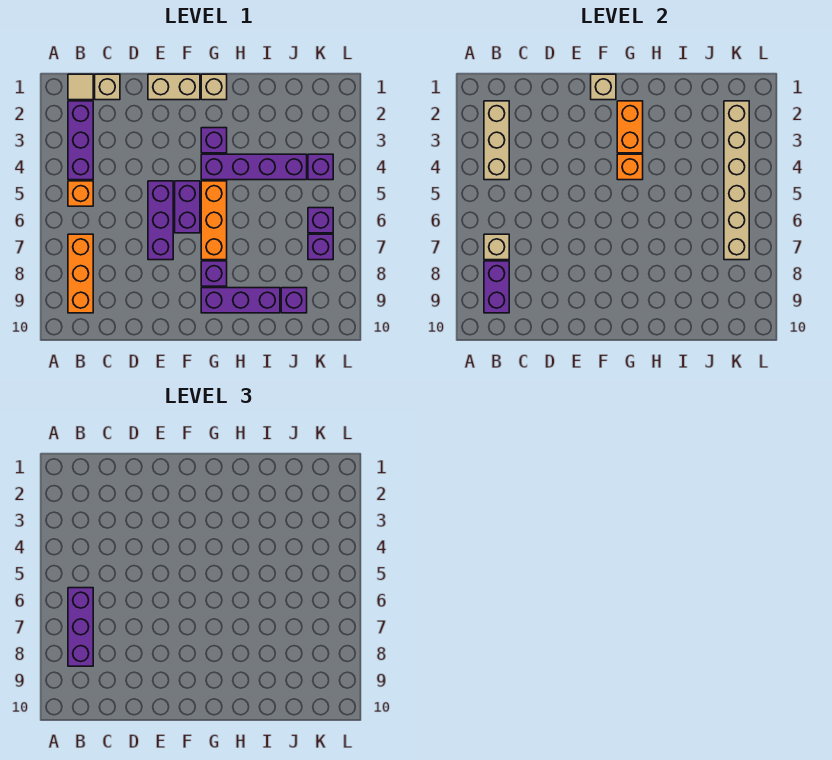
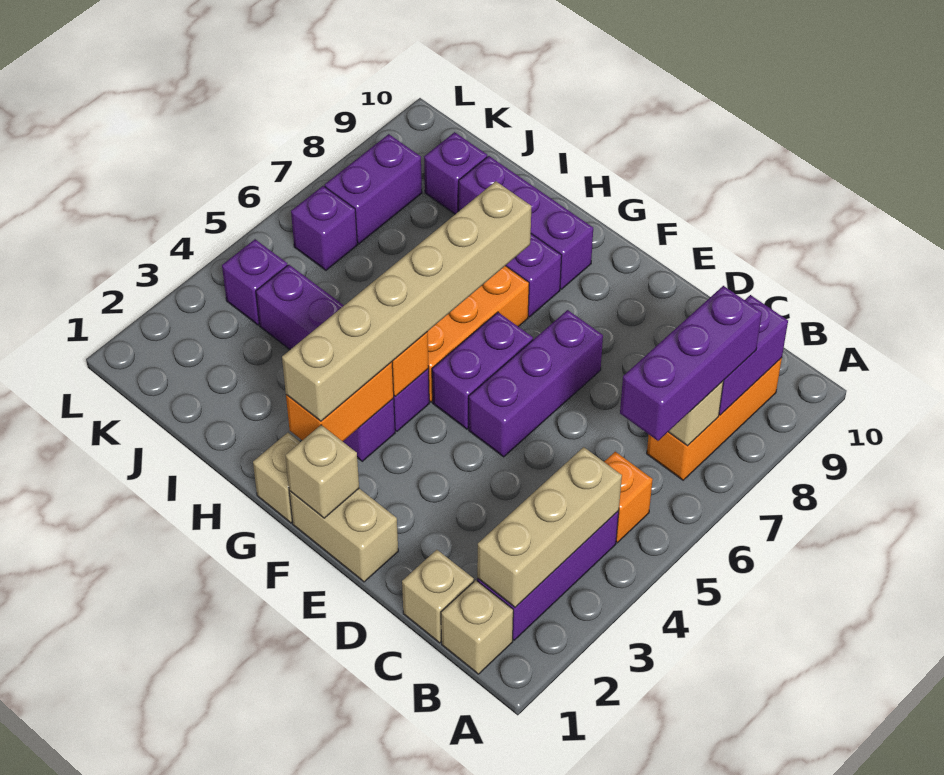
tan tile B1 level 1 -> tan brick B1 level 1
tan brick K2:K7 level 2 -> tan brick G2:G7 level 3
purple brick K7 level 1 -> purple brick K7:K8 level 1

